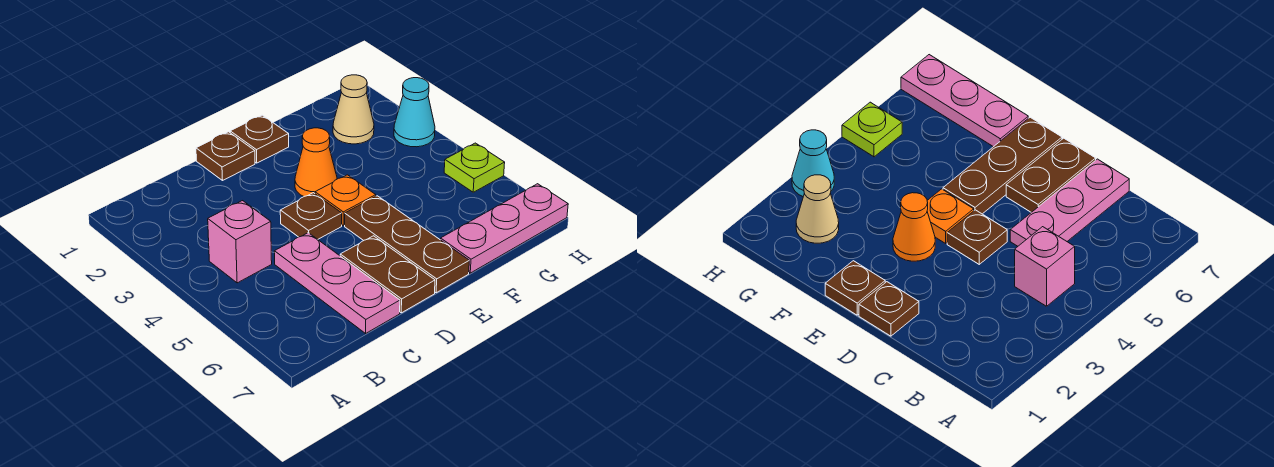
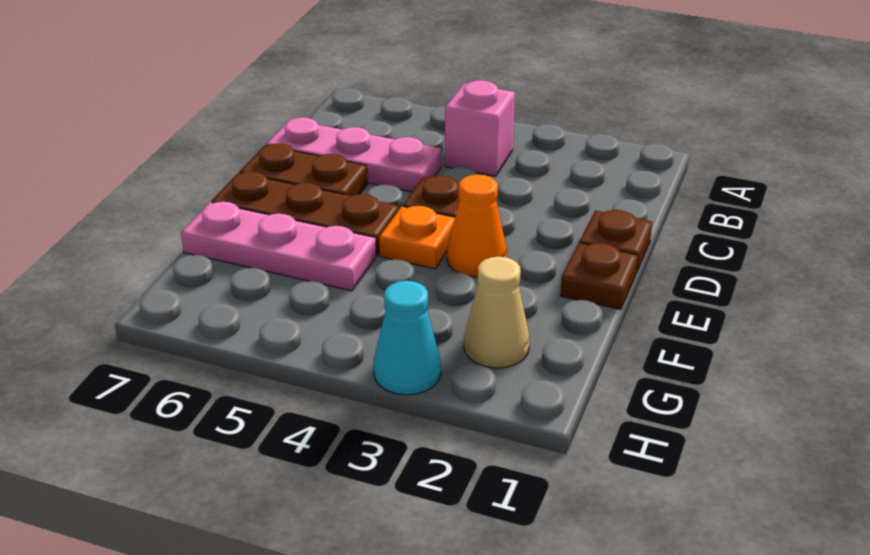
pink plate F7:H7 level 1 -> pink plate F5:F7 level 1
lime plate H5 level 1 -> none

